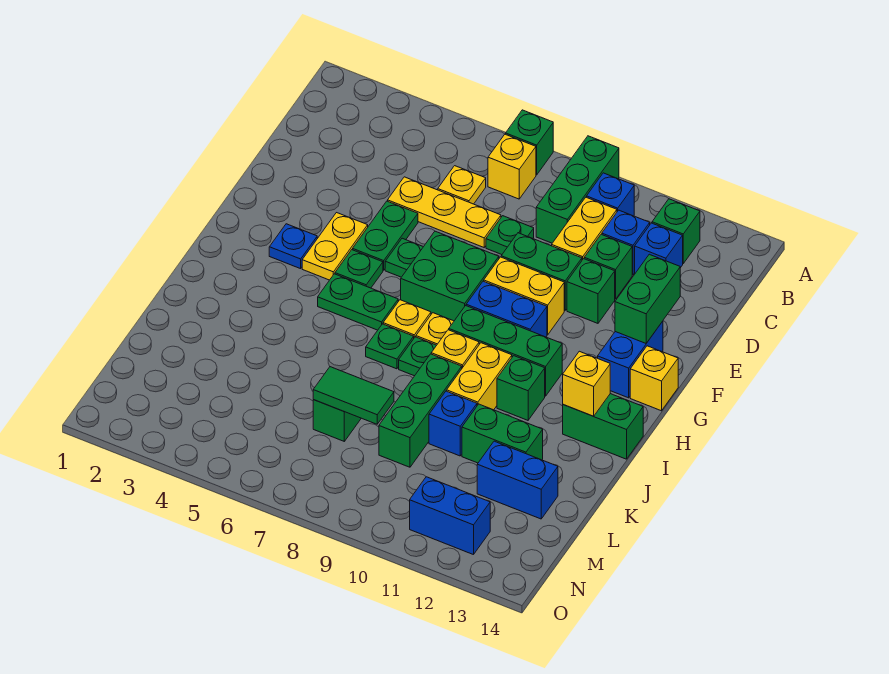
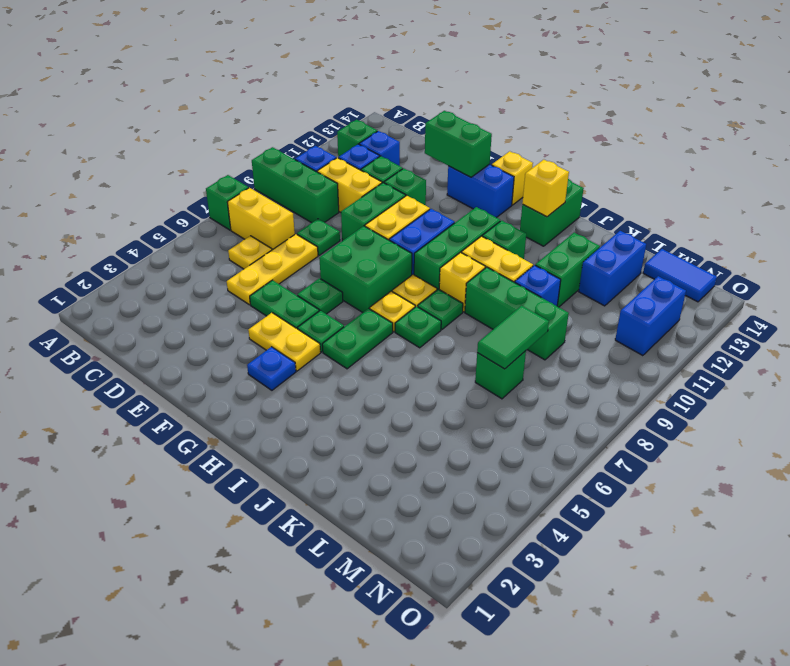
yellow brick B7 level 1 -> yellow brick B7:C7 level 1
none -> blue tile M14:N14 level 1

